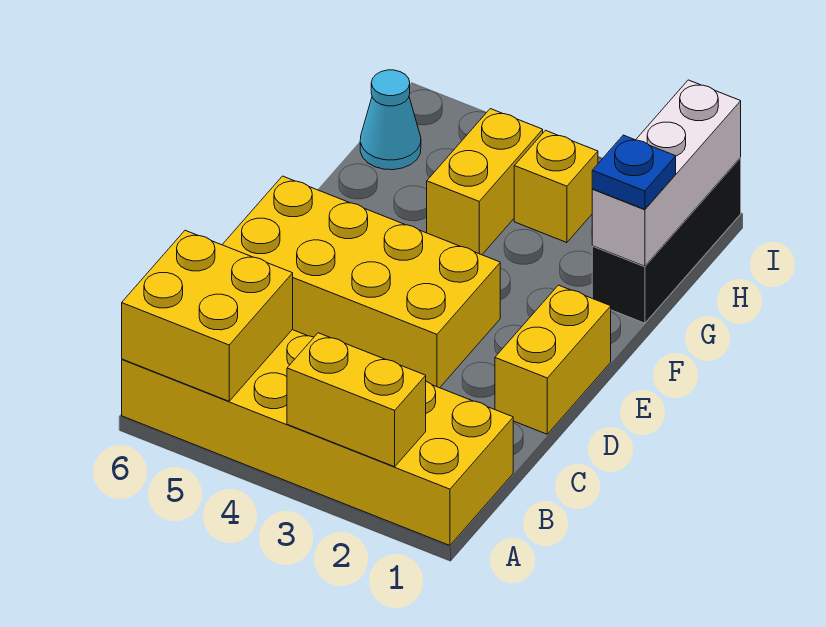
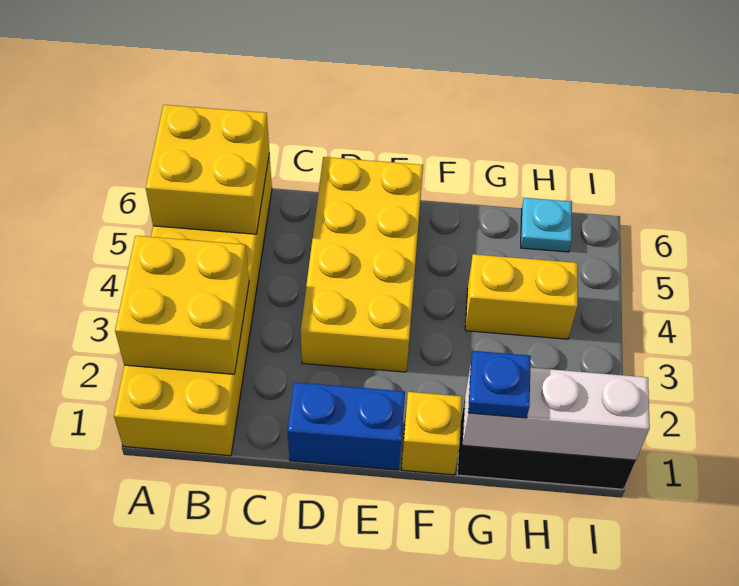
yellow brick A2:A3 level 2 -> yellow brick A2:B3 level 2
yellow brick D1:E1 level 1 -> blue brick D1:E1 level 1
yellow brick H3 level 1 -> yellow brick F1 level 1
cyan cone H6 level 1 -> cyan plate H6 level 1

